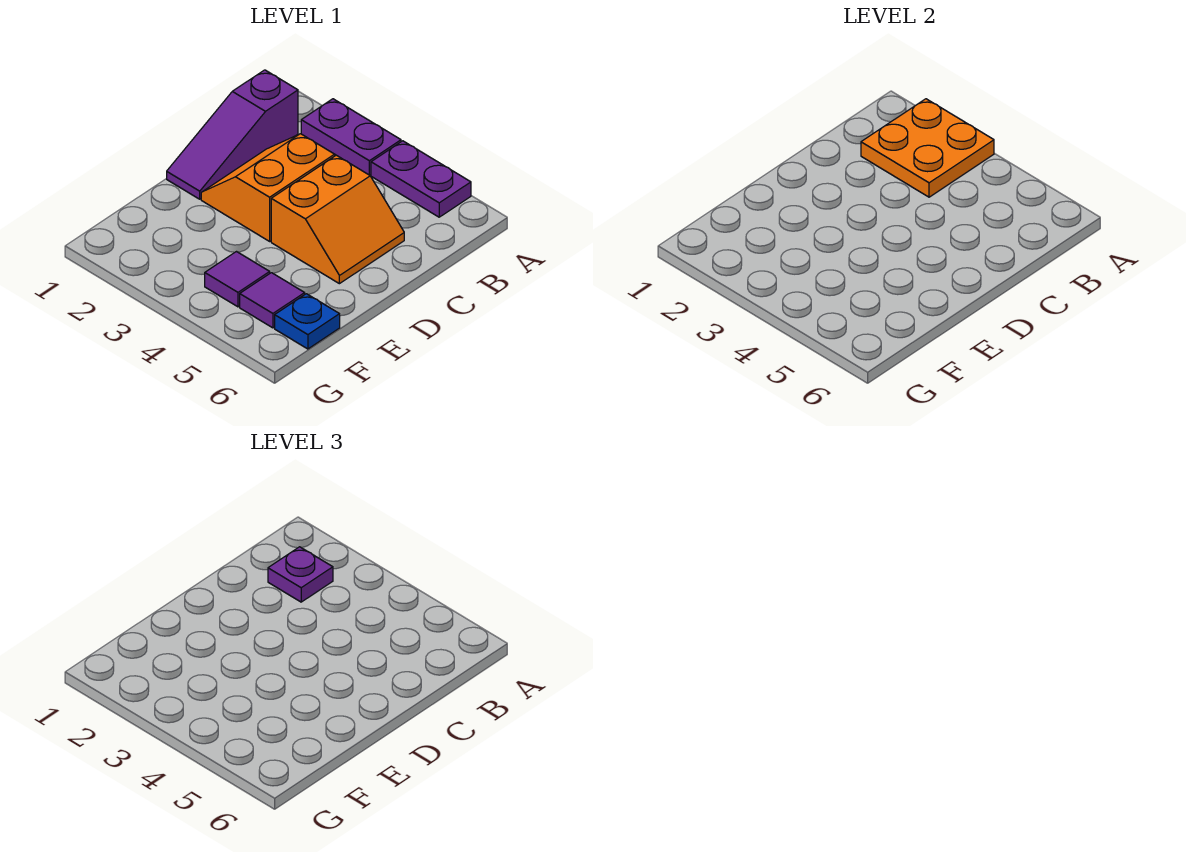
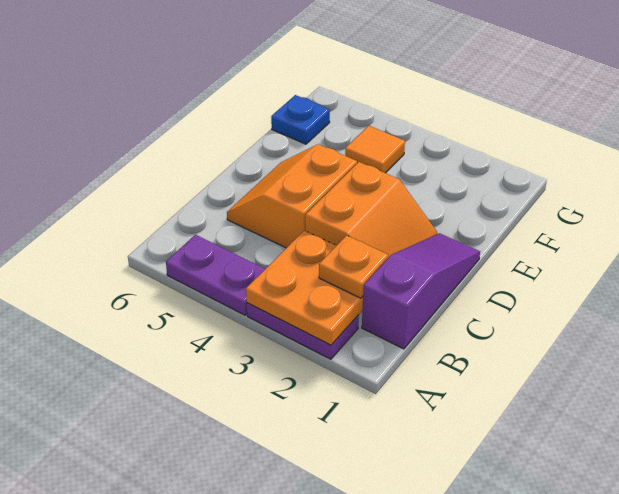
purple plate B2 level 3 -> orange plate B2 level 3
purple tile F4 level 1 -> orange tile F4 level 1
purple tile F5 level 1 -> none

